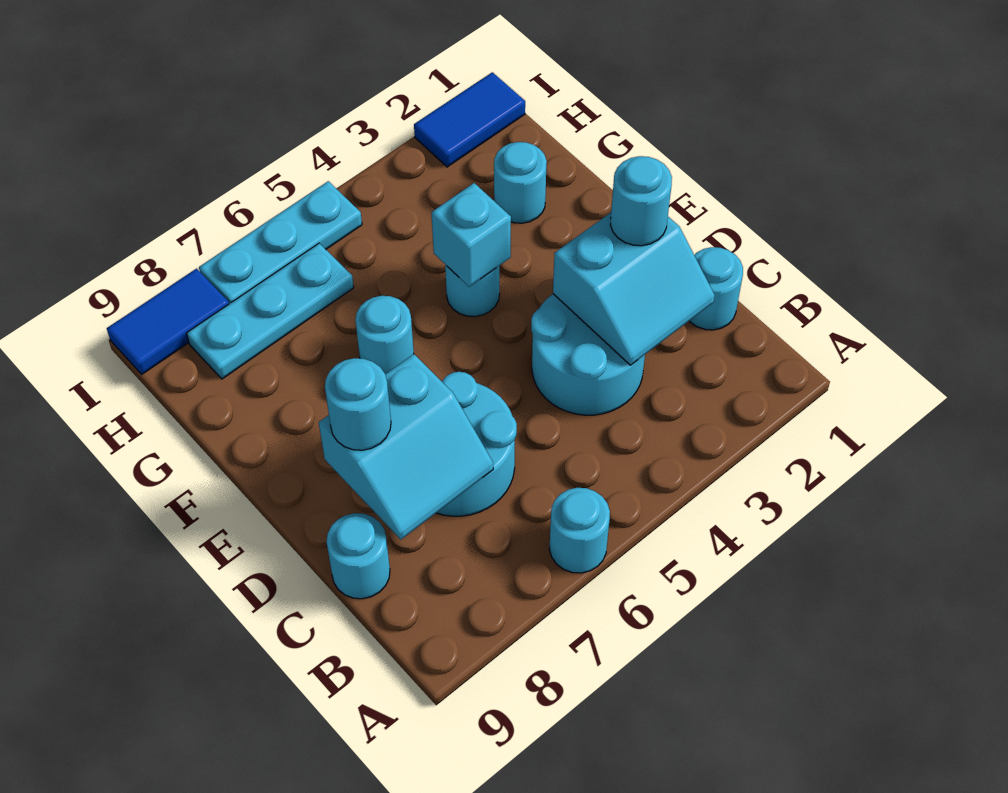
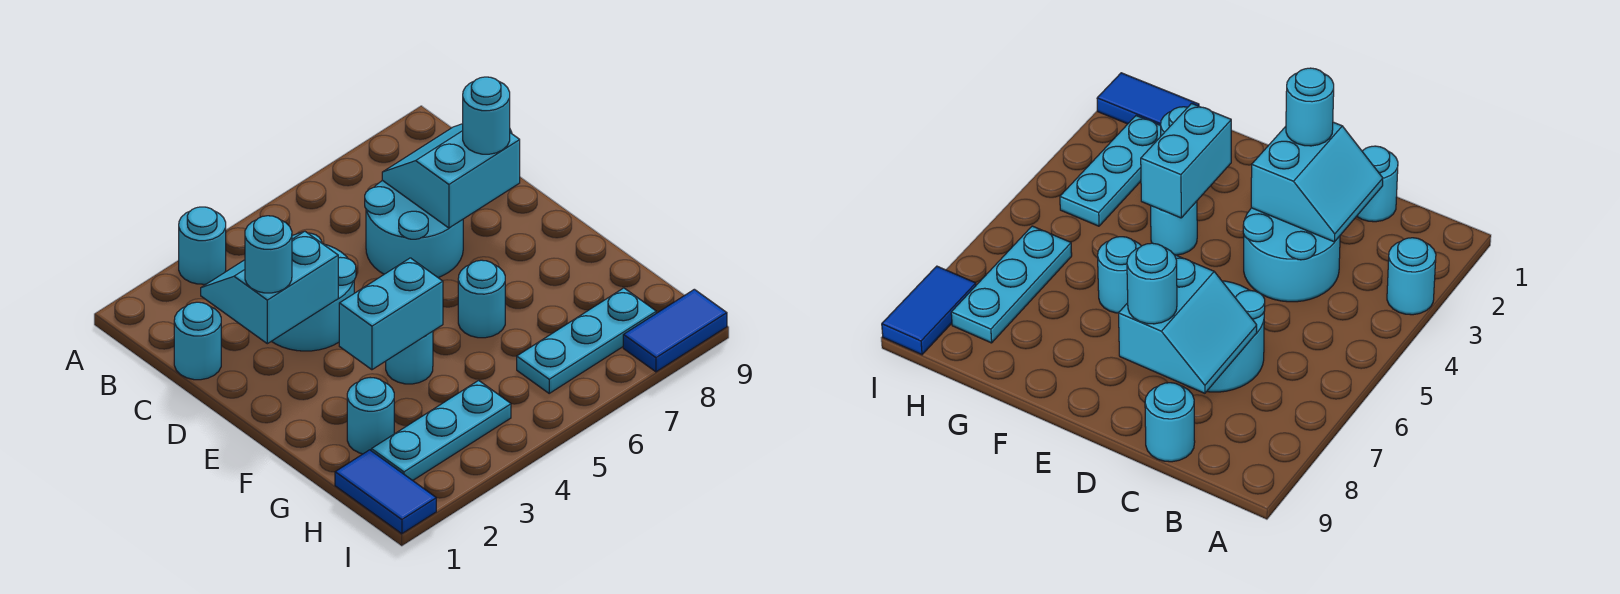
cyan round brick A6 level 1 -> cyan round brick A3 level 1
cyan brick F4 level 2 -> cyan brick F3:F4 level 2
blue tile I1:I2 level 1 -> blue tile H1:I1 level 1
cyan plate I5:I7 level 1 -> cyan plate H2:H4 level 1

